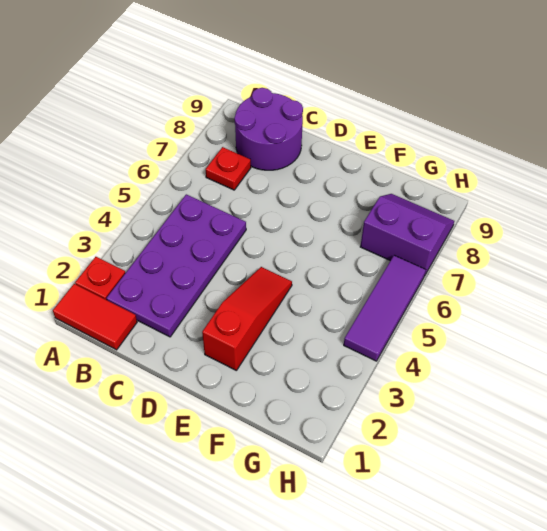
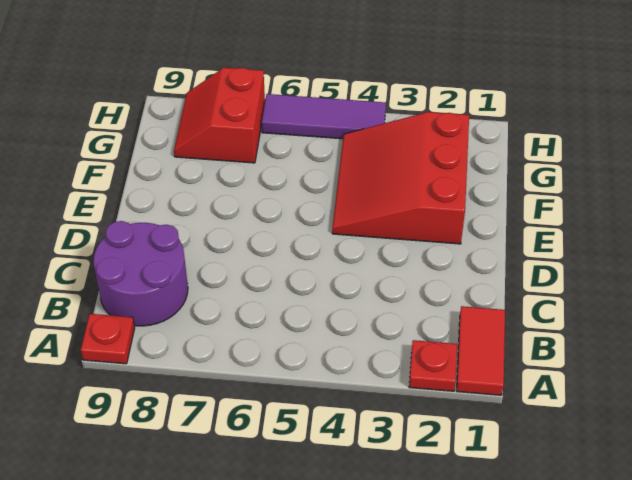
purple plate B2:C5 level 1 -> none
red plate B7 level 1 -> red plate A9 level 1
red slope E2:E4 level 1 top 2 -> red slope E2:G4 level 1 top 2
purple slope G7:H8 level 1 top 7 -> red slope G7:H8 level 1 top 7

